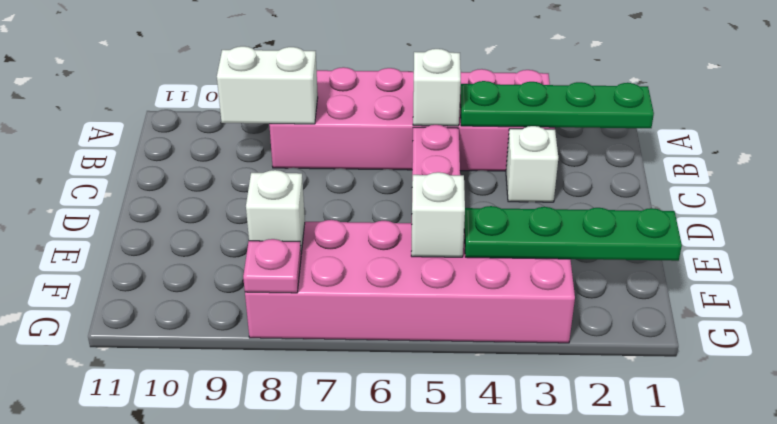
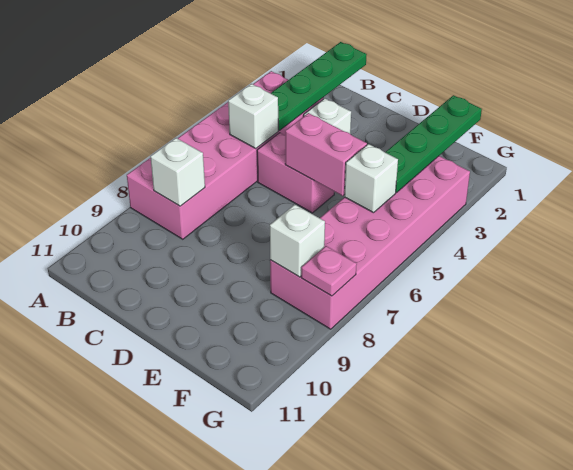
white brick B8:B9 level 2 -> white brick B8 level 2
none -> pink brick D5:E5 level 2

